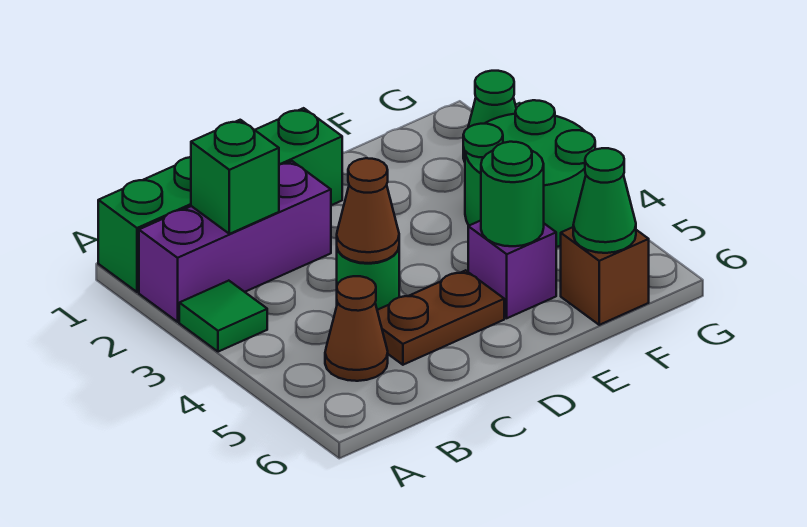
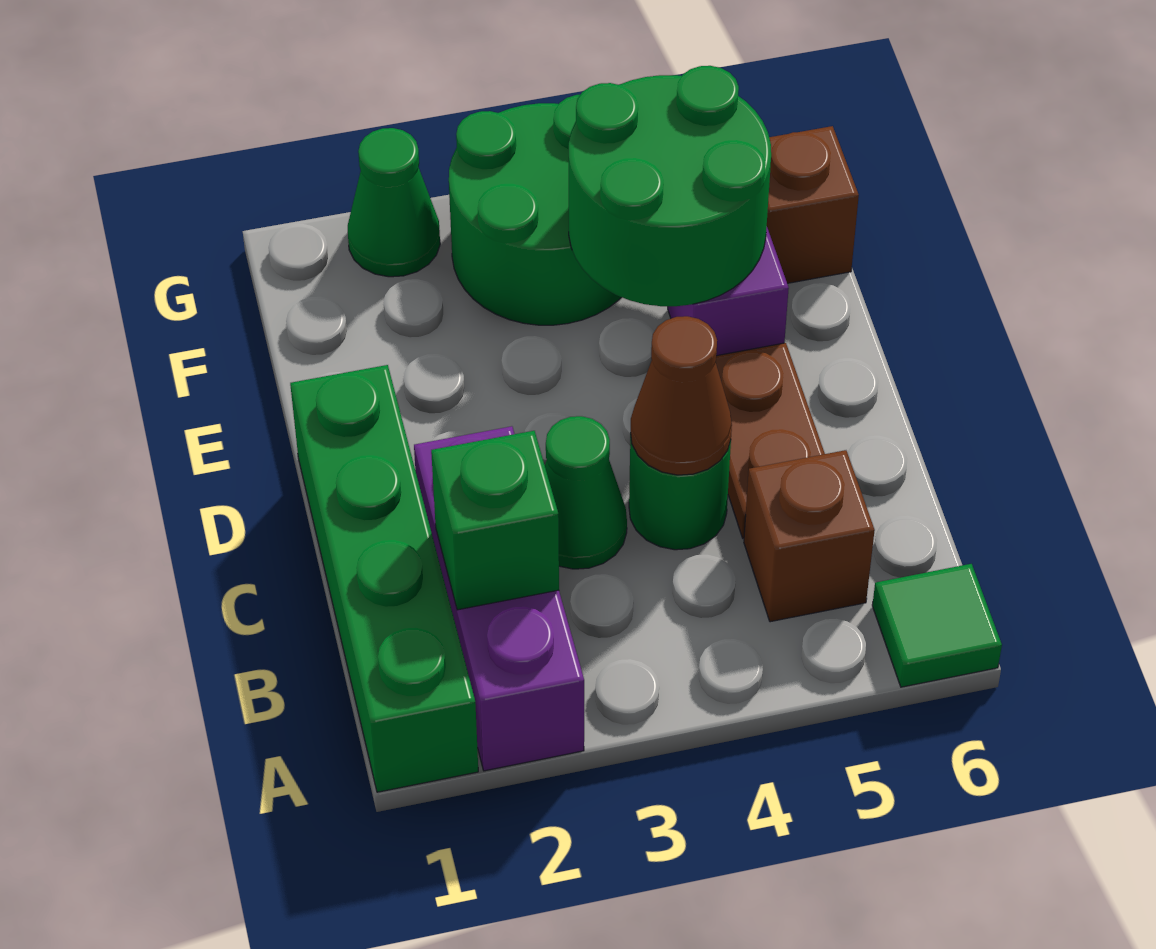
green tile A3 level 1 -> green tile A6 level 1
brown cone B5 level 1 -> brown brick B5 level 1
green round brick E5 level 2 -> green round brick E4:F5 level 2
green cone F6 level 2 -> green cone C3 level 1

